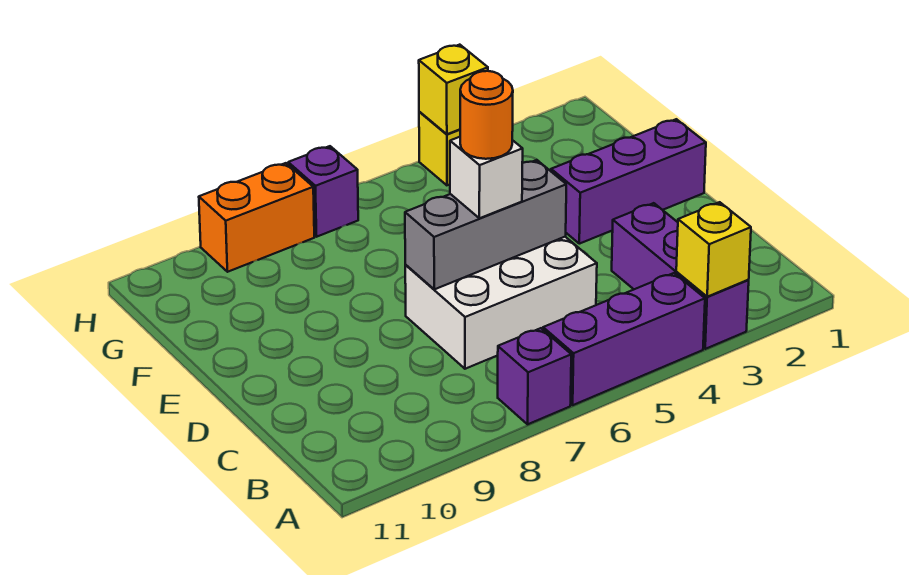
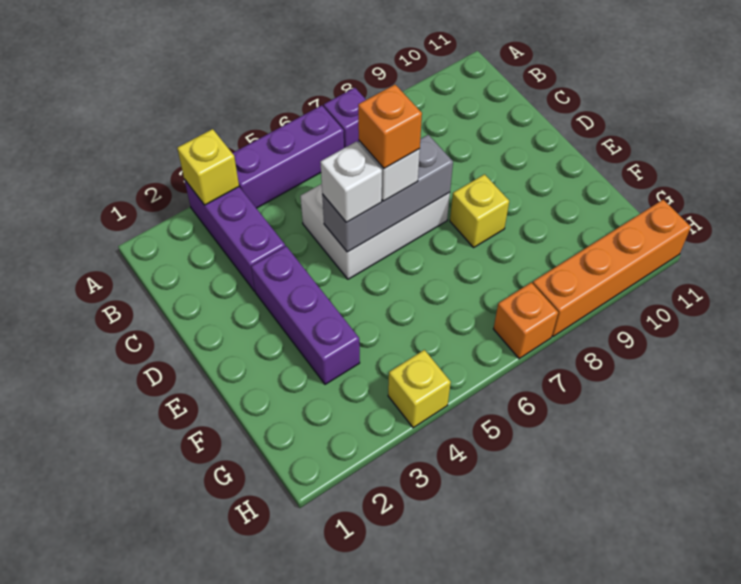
none -> white brick D5 level 3
orange round brick D6 level 4 -> orange brick D6 level 4
purple brick E1:E3 level 1 -> purple brick D3:F3 level 1
yellow brick H4 level 2 -> yellow brick E8 level 1
purple brick H7 level 1 -> orange brick H7 level 1
orange brick H8:H9 level 1 -> orange brick H8:H11 level 1

